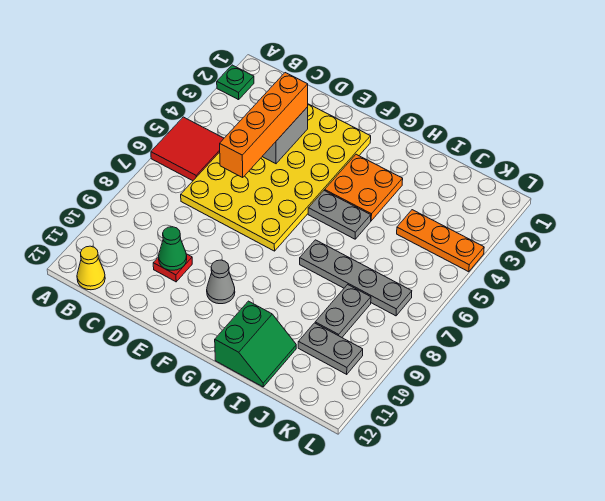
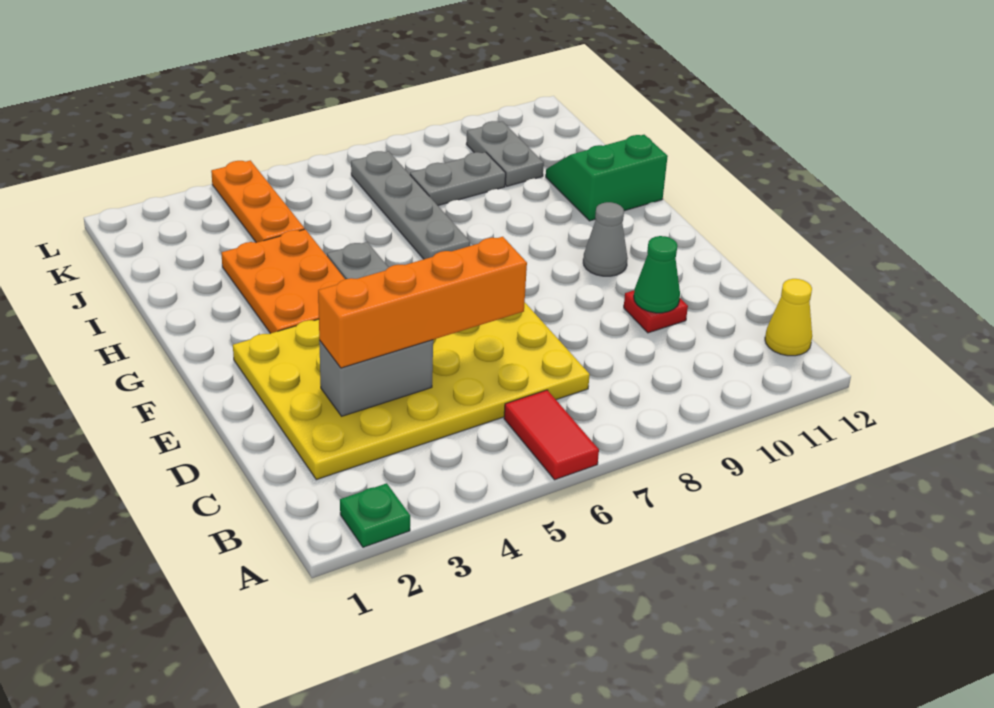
red tile A5:B6 level 1 -> red tile A6:B6 level 1
orange plate G3:H4 level 1 -> orange plate G3:I4 level 1

